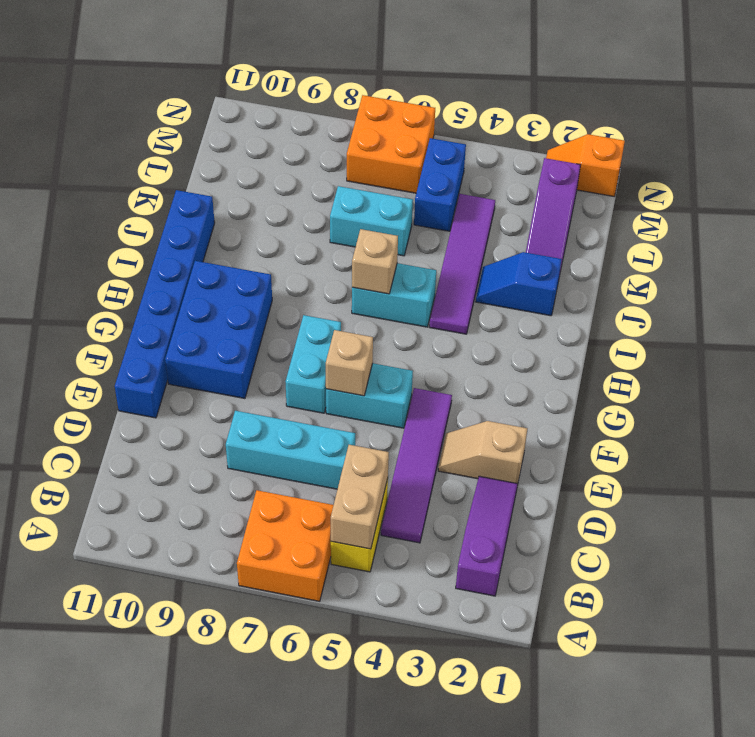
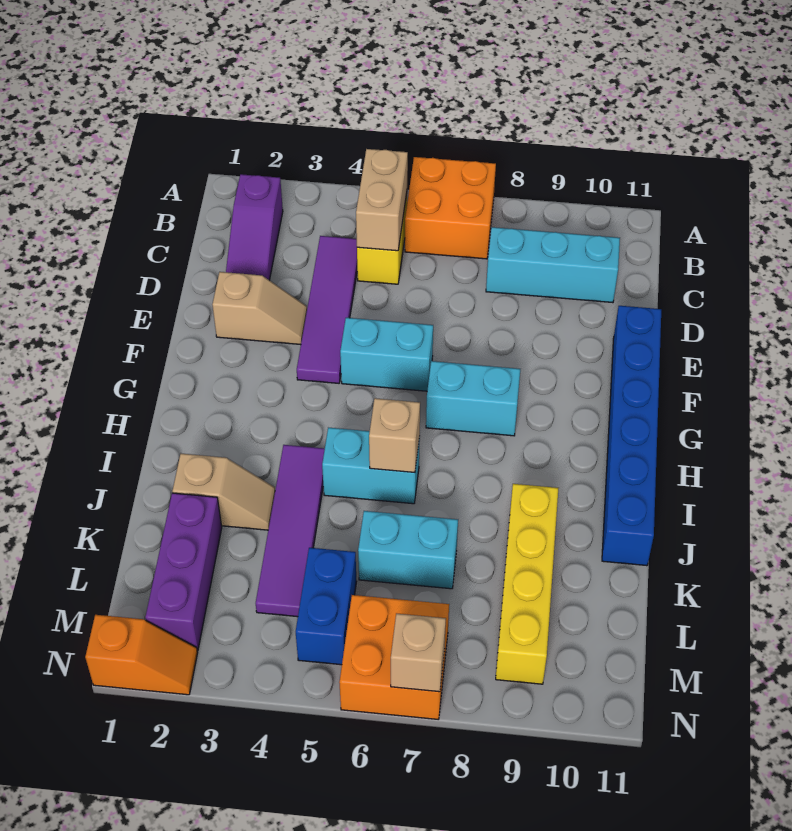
cyan brick D6:D8 level 1 -> cyan brick C8:C10 level 1
tan brick F6 level 2 -> tan brick N7 level 2
cyan brick F7:G7 level 1 -> cyan brick G7:G8 level 1
blue brick F9:H10 level 1 -> none
blue slope J2:J3 level 1 top 2 -> tan slope J2:J3 level 1 top 2
none -> yellow brick J9:M9 level 1
purple slope K2:M2 level 1 top M -> purple brick K2:M2 level 1

